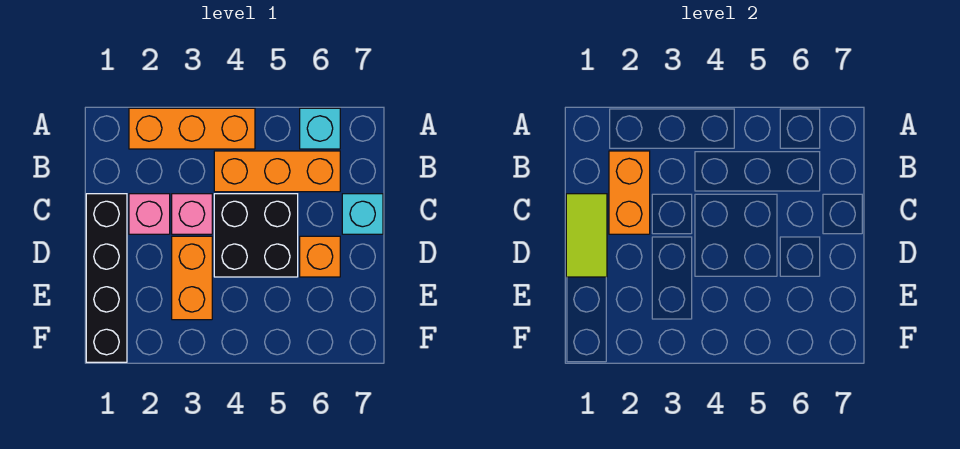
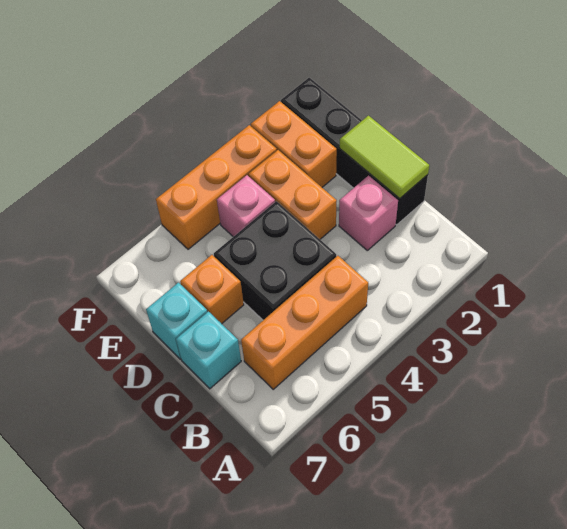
orange brick A2:A4 level 1 -> orange brick F3:F5 level 1
cyan brick A6 level 1 -> cyan brick D7 level 1
orange brick B2:C2 level 2 -> orange brick E2:F2 level 1
pink brick C3 level 1 -> pink brick E4 level 1

